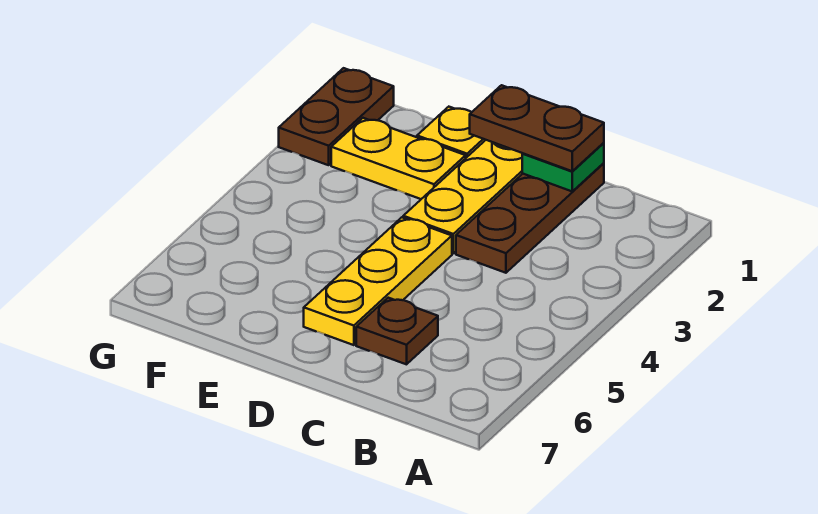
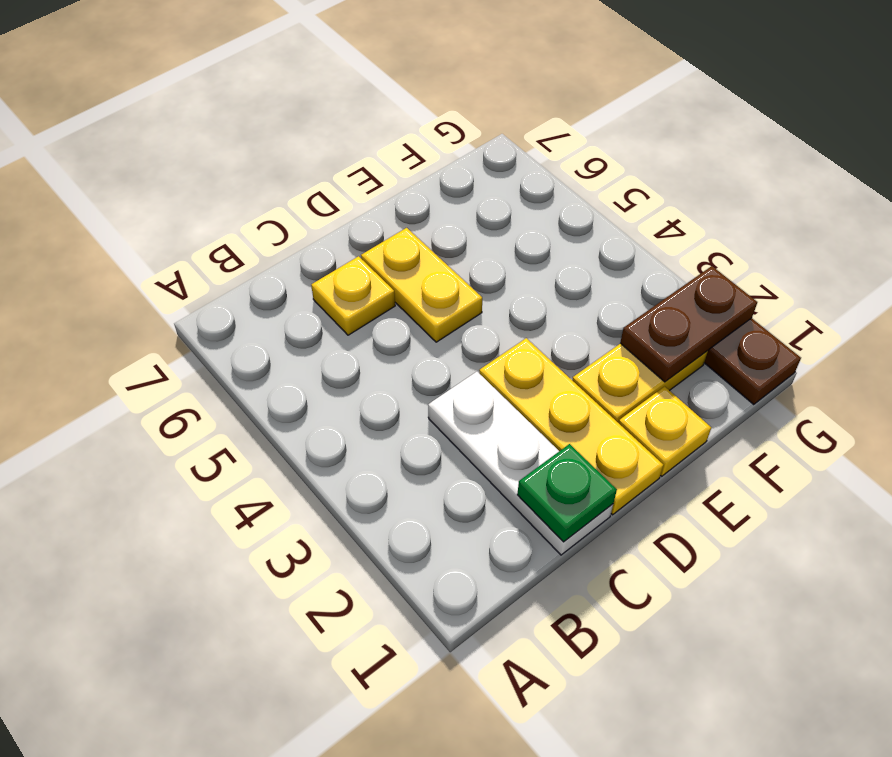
brown plate C1:C3 level 1 -> white plate C1:C3 level 1
brown plate C1:D1 level 3 -> brown plate F2:G2 level 2
brown plate C6 level 1 -> yellow plate C6 level 1
yellow plate D4:D6 level 1 -> yellow plate D5:D6 level 1

